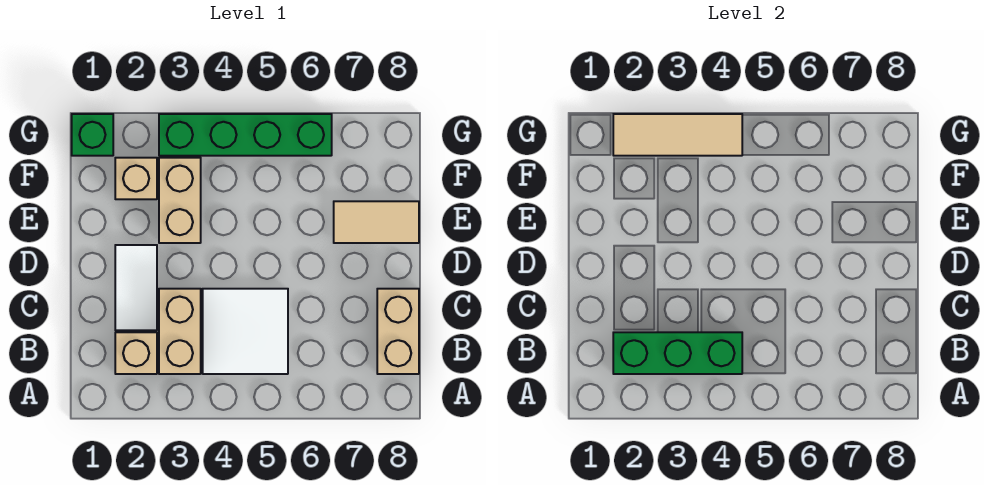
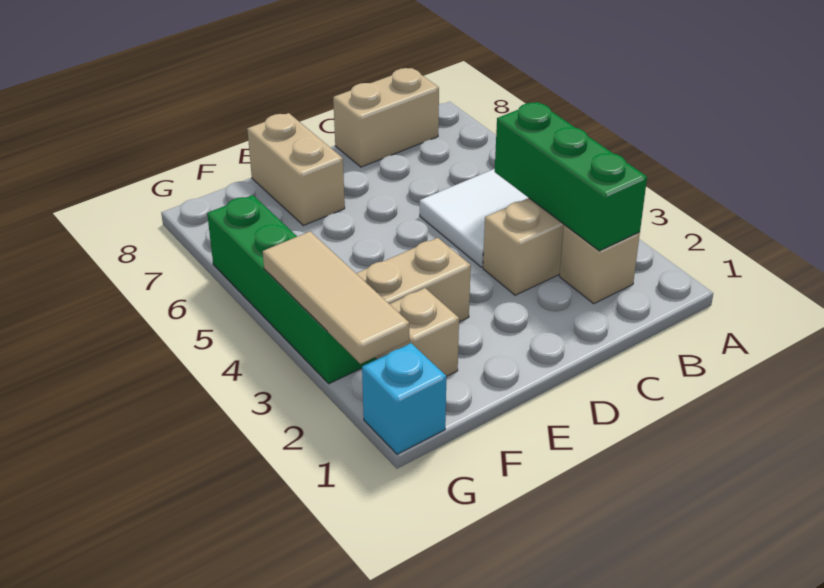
white tile C2:D2 level 1 -> none
tan tile E7:E8 level 1 -> tan brick E7:E8 level 1
green brick G1 level 1 -> cyan brick G1 level 1

